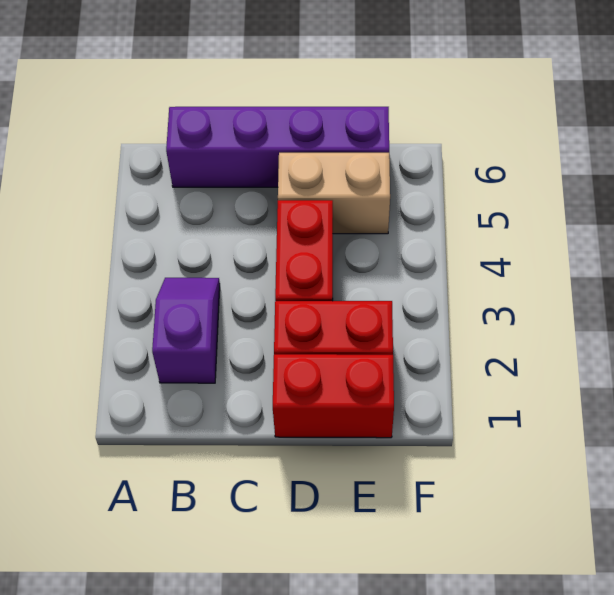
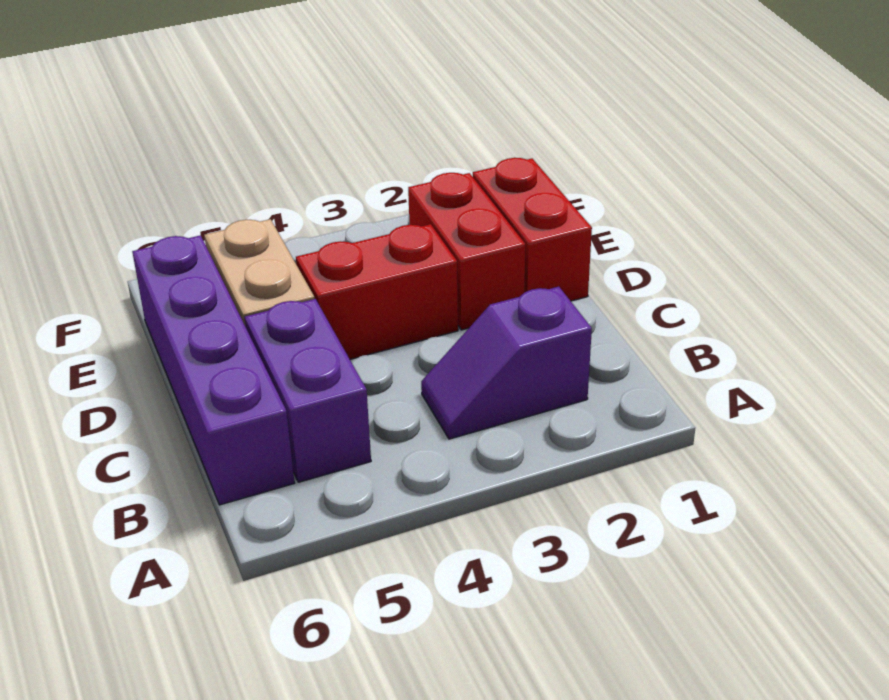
none -> purple brick B5:C5 level 1

